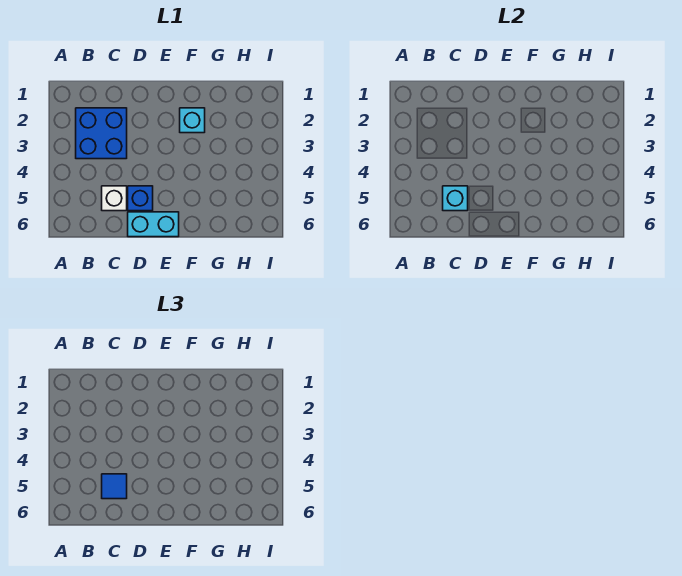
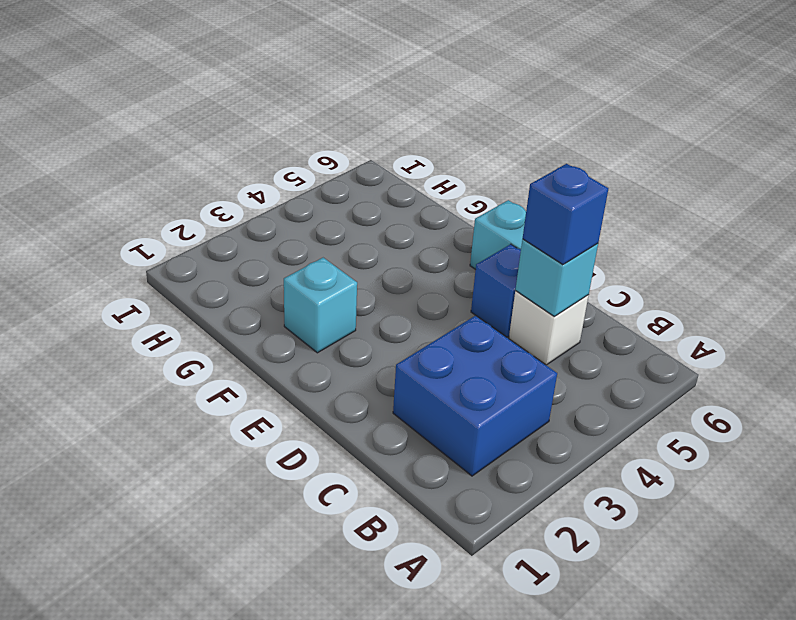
blue tile C5 level 3 -> blue brick C5 level 3

